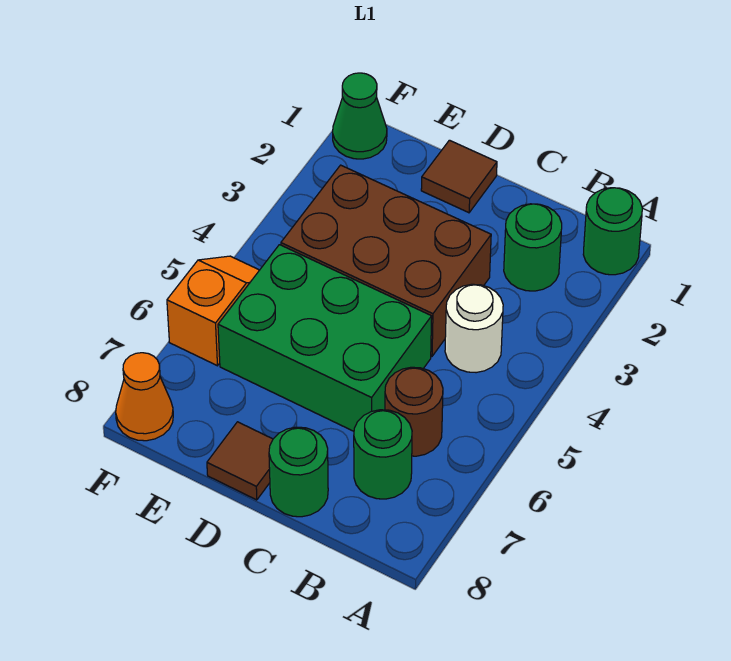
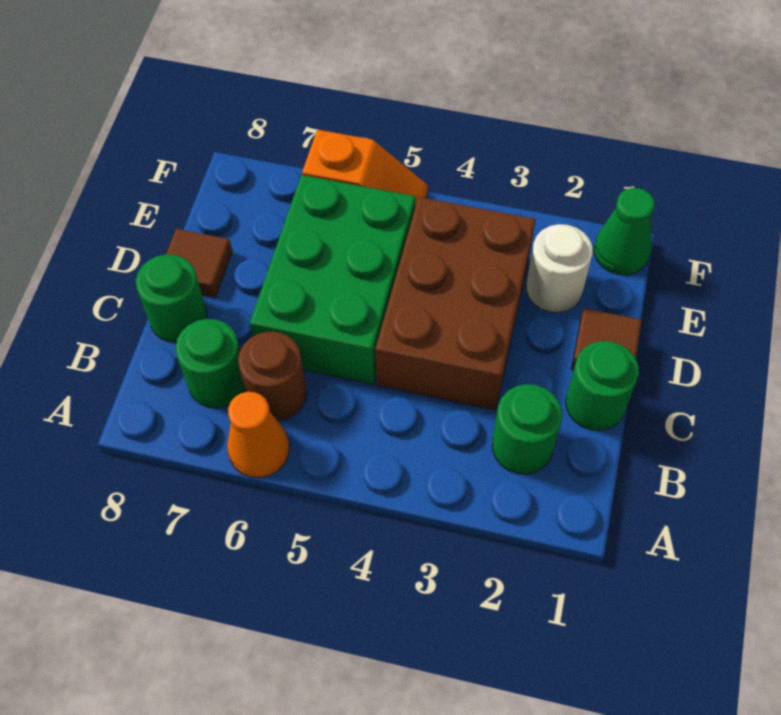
green round brick A1 level 1 -> green round brick C1 level 1
white round brick B4 level 1 -> white round brick E2 level 1
orange cone F8 level 1 -> orange cone A6 level 1

